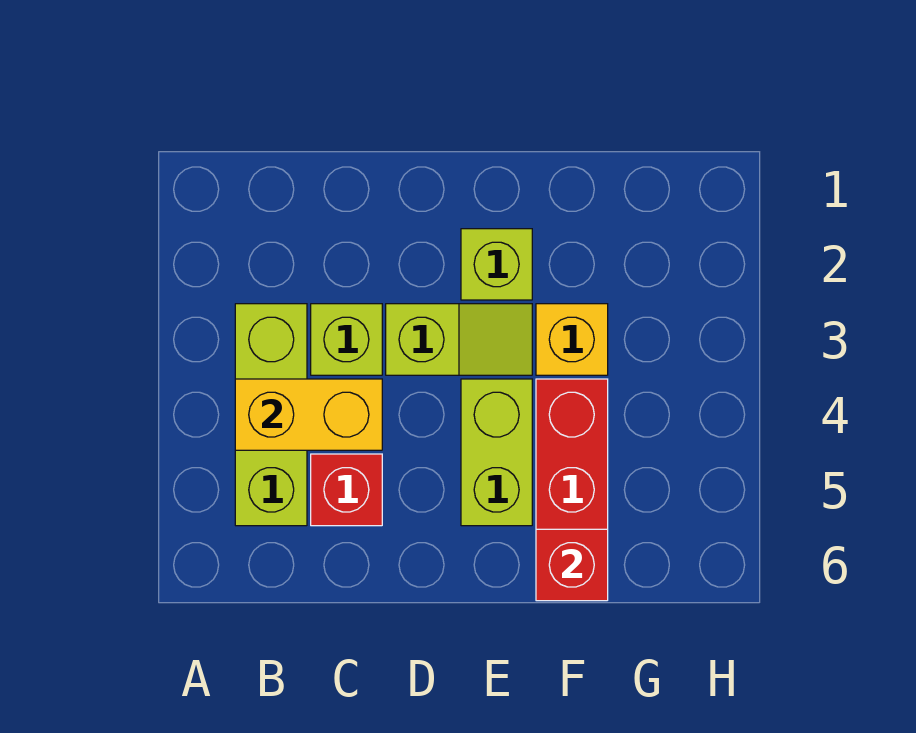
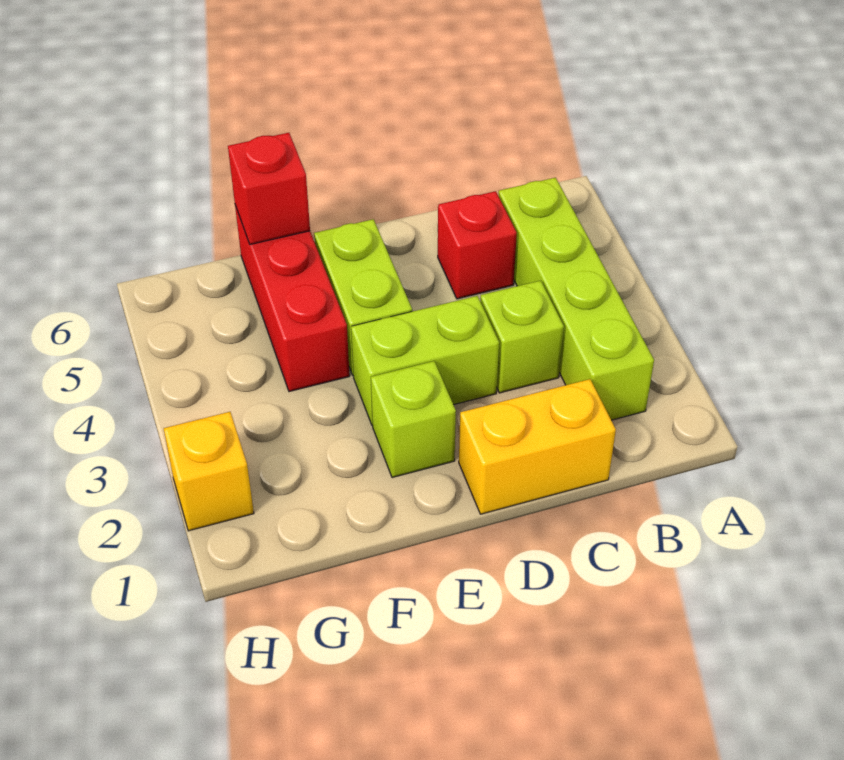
lime brick B3:B5 level 1 -> lime brick B2:B5 level 1
yellow brick B4:C4 level 2 -> yellow brick C1:D1 level 1
lime slope D3:E3 level 1 top D -> lime brick D3:E3 level 1
yellow brick F3 level 1 -> yellow brick H2 level 1

